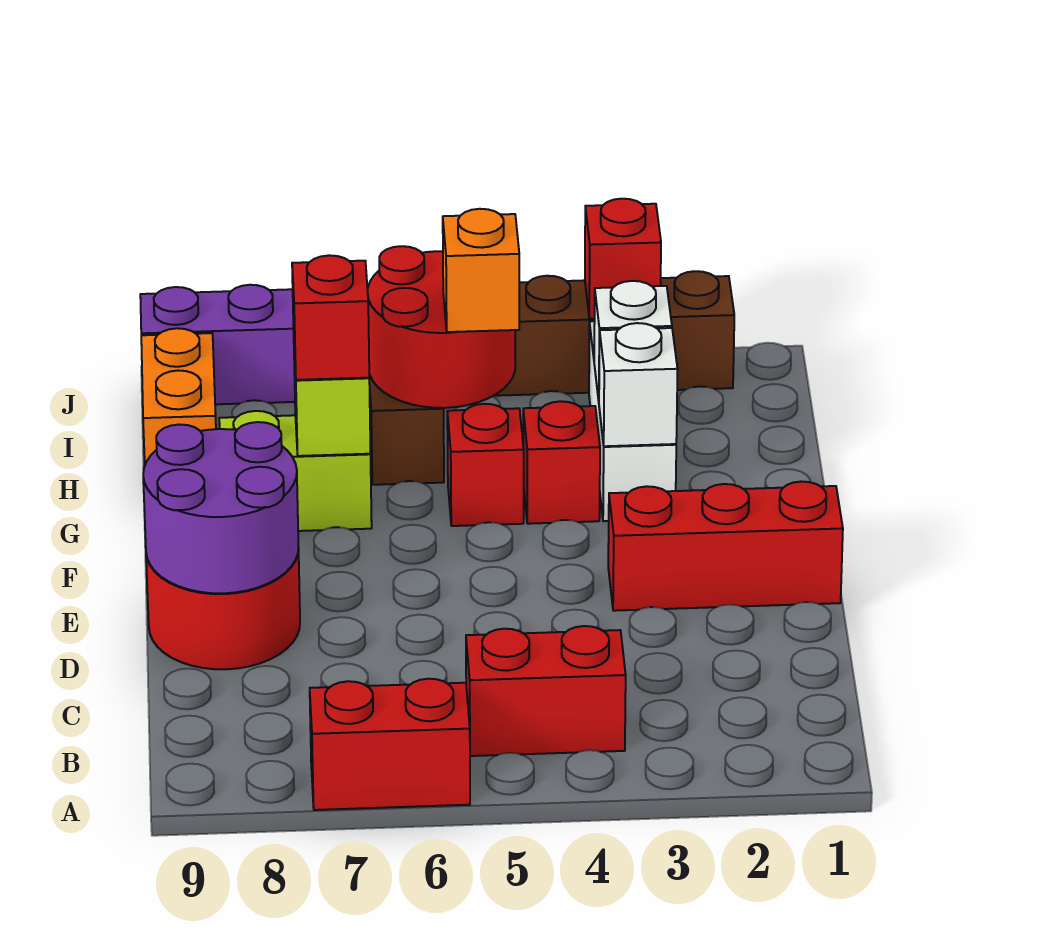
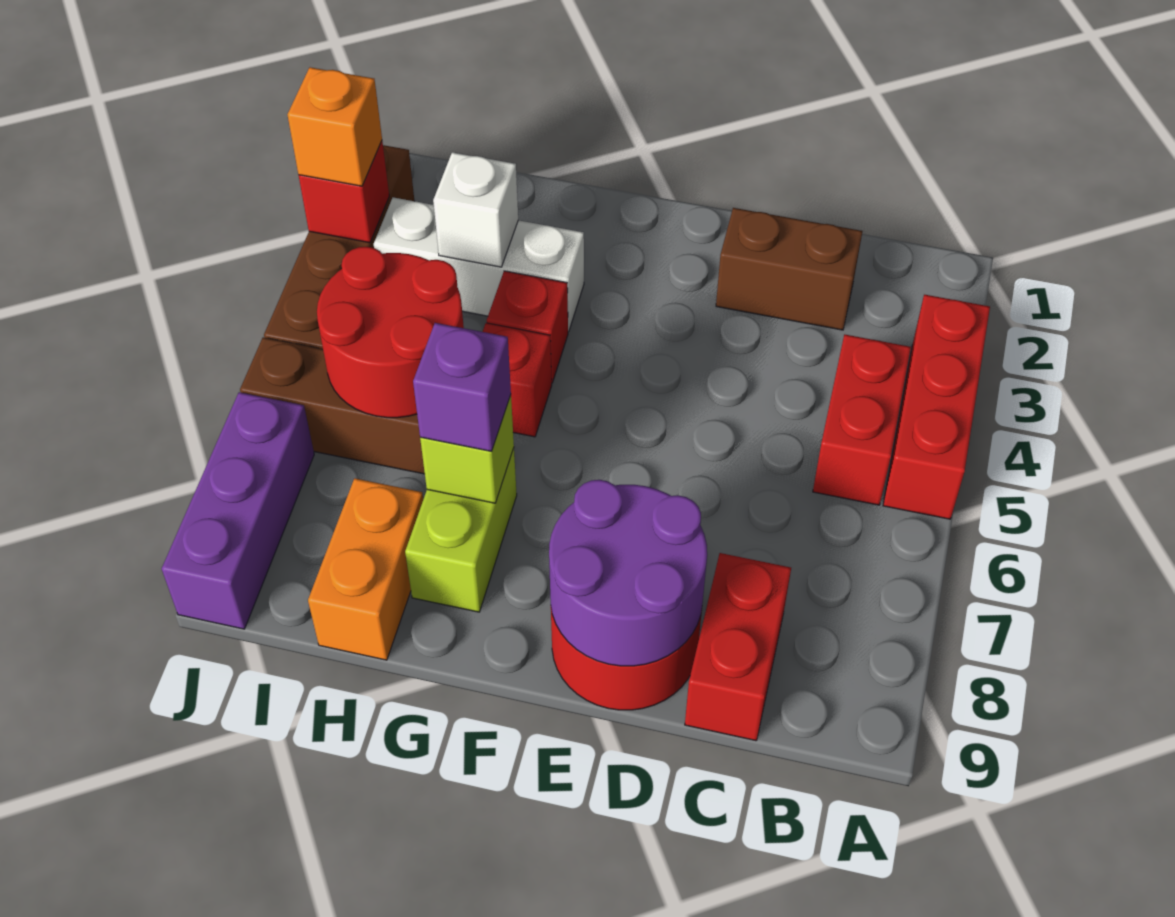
red brick A6:A7 level 1 -> red brick C8:C9 level 1
none -> brown brick C2:D2 level 1
red brick E1:E3 level 1 -> red brick A3:A5 level 1
white brick G3 level 2 -> none
red brick G7 level 3 -> purple brick G7 level 3
orange brick H5 level 3 -> orange brick J3 level 3
orange brick H9:I9 level 1 -> orange brick H8:H9 level 1

